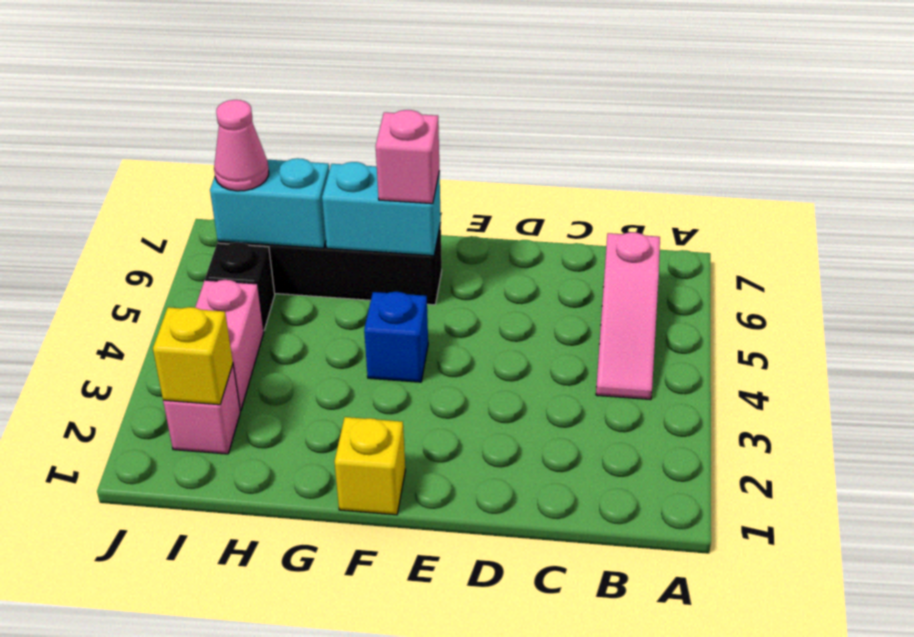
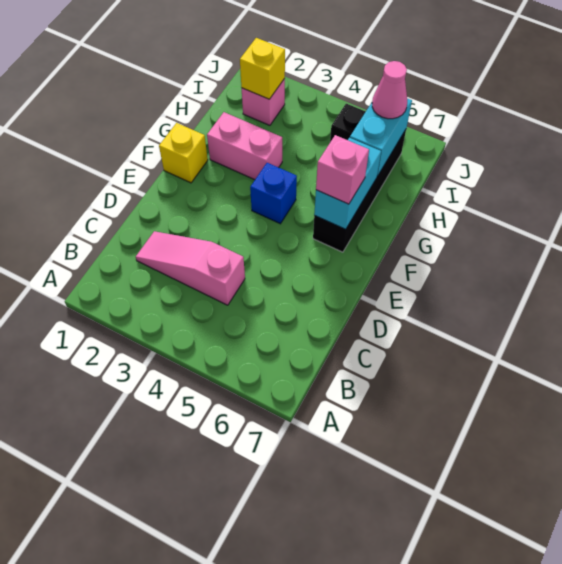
pink slope B4:B6 level 1 top 6 -> pink slope C2:C4 level 1 top 4
pink brick I3:I4 level 1 -> pink brick G2:G3 level 1

